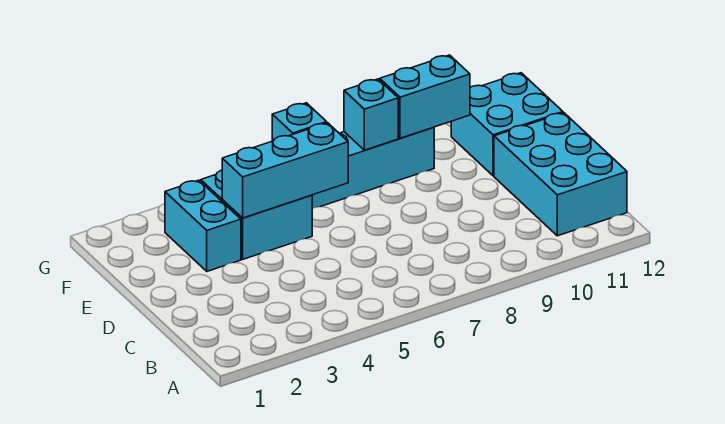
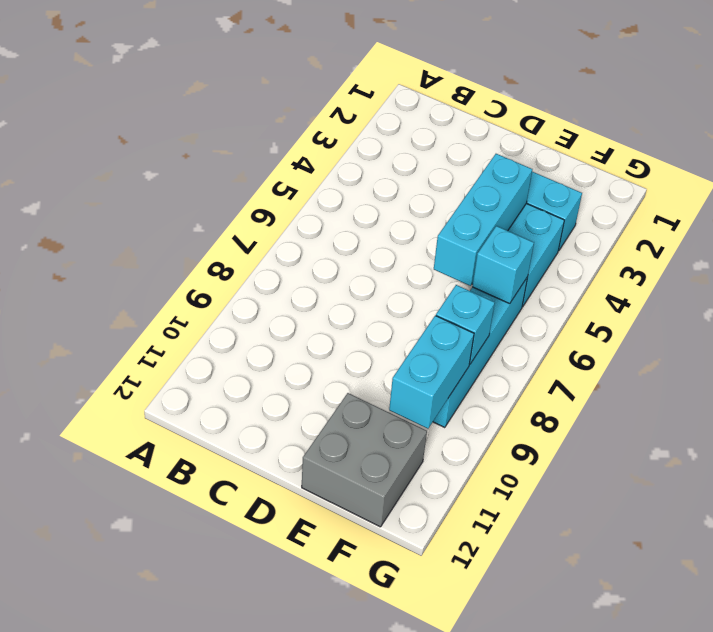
cyan brick B11:D12 level 1 -> none
cyan brick E11:F12 level 1 -> grey brick E11:F12 level 1

